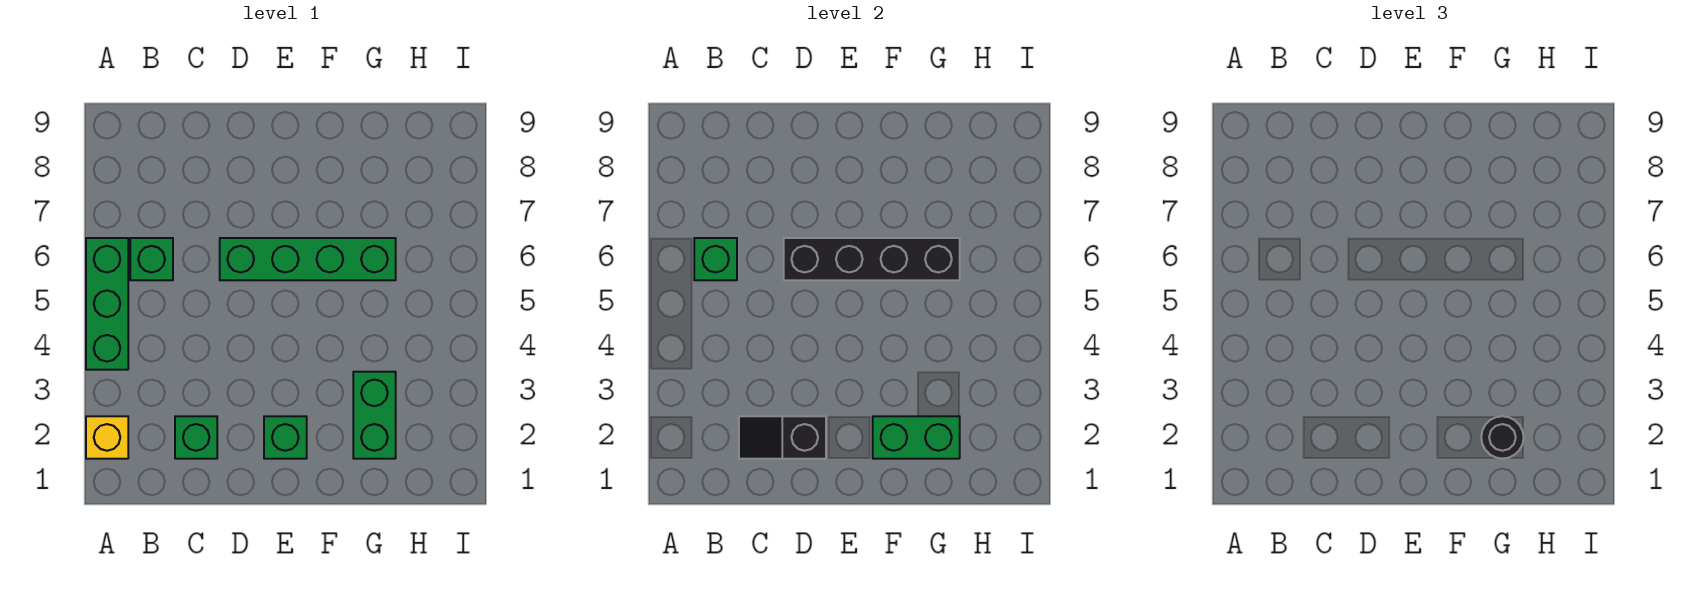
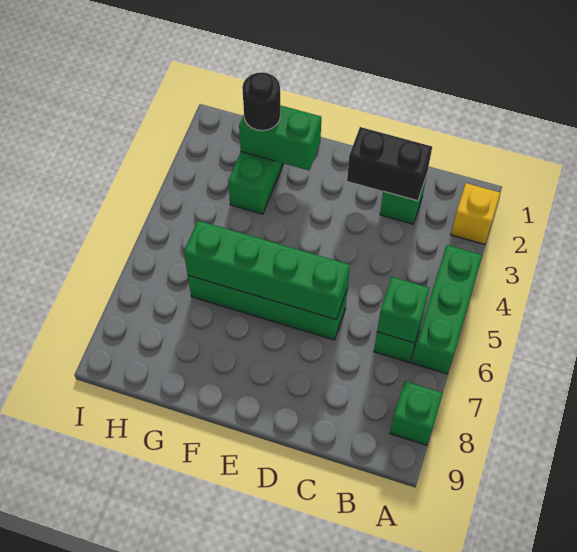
black slope C2:D2 level 2 top D -> black brick C2:D2 level 2
black brick D6:G6 level 2 -> green brick D6:G6 level 2
green brick E2 level 1 -> green brick A8 level 1

